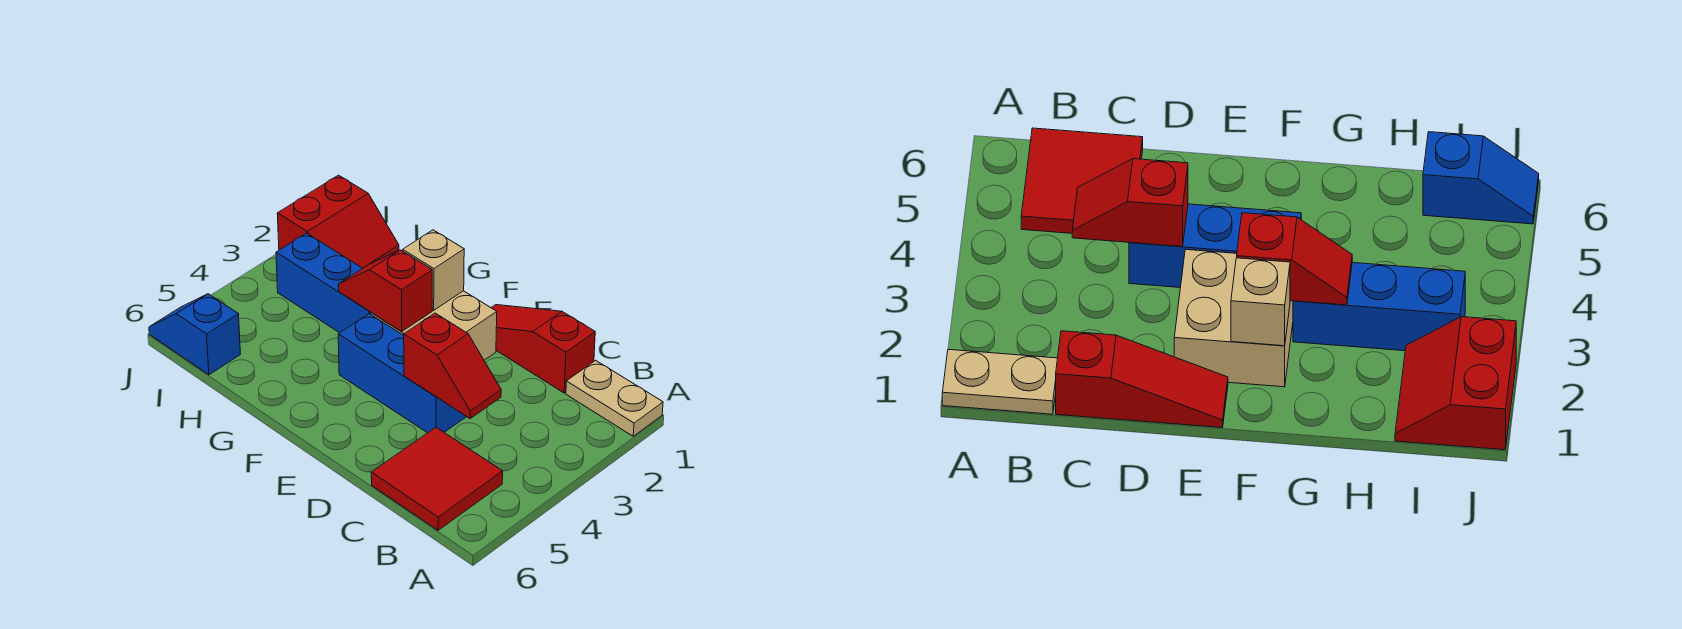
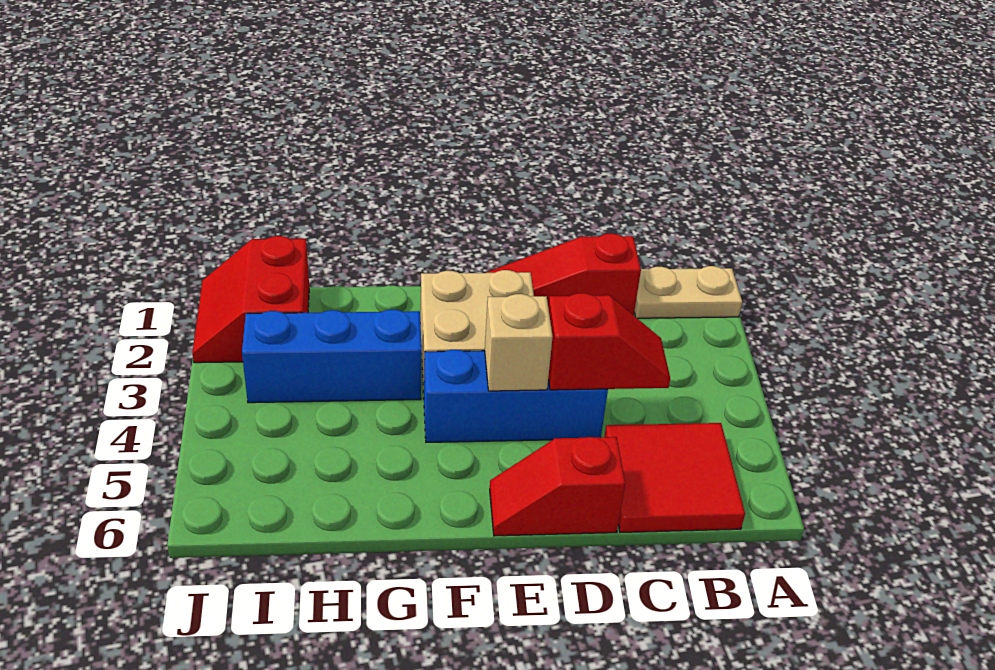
tan brick F2 level 2 -> tan brick E4 level 2
red slope F3:G3 level 2 top F -> red slope D6:E6 level 1 top D
red slope I1:J2 level 1 top J -> red slope I1:J2 level 1 top I
blue slope I6:J6 level 1 top I -> none

